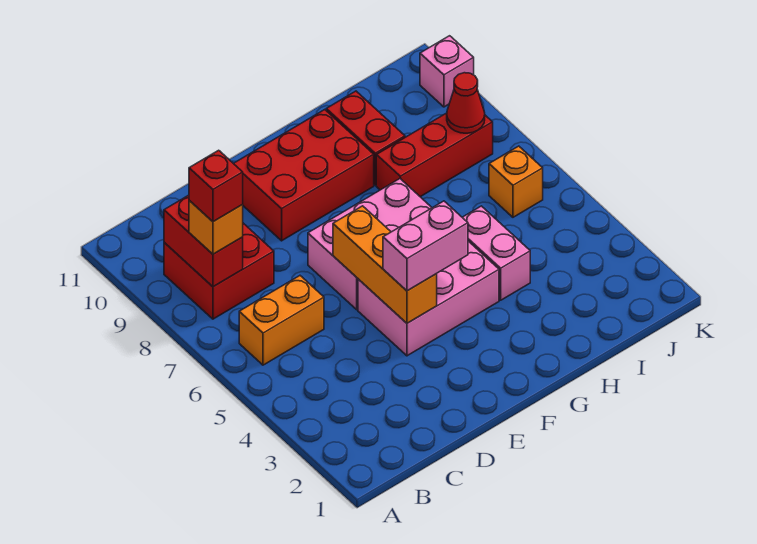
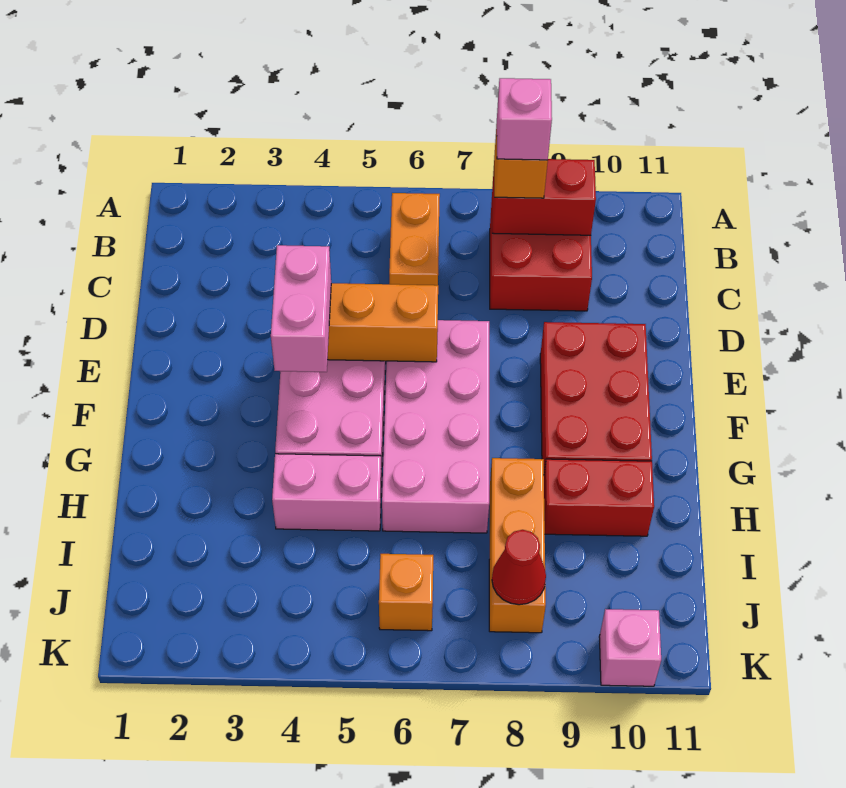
red brick B8 level 4 -> pink brick B8 level 4
pink brick E6:G7 level 1 -> pink brick E6:H7 level 1
red brick H8:J8 level 1 -> orange brick H8:J8 level 1

